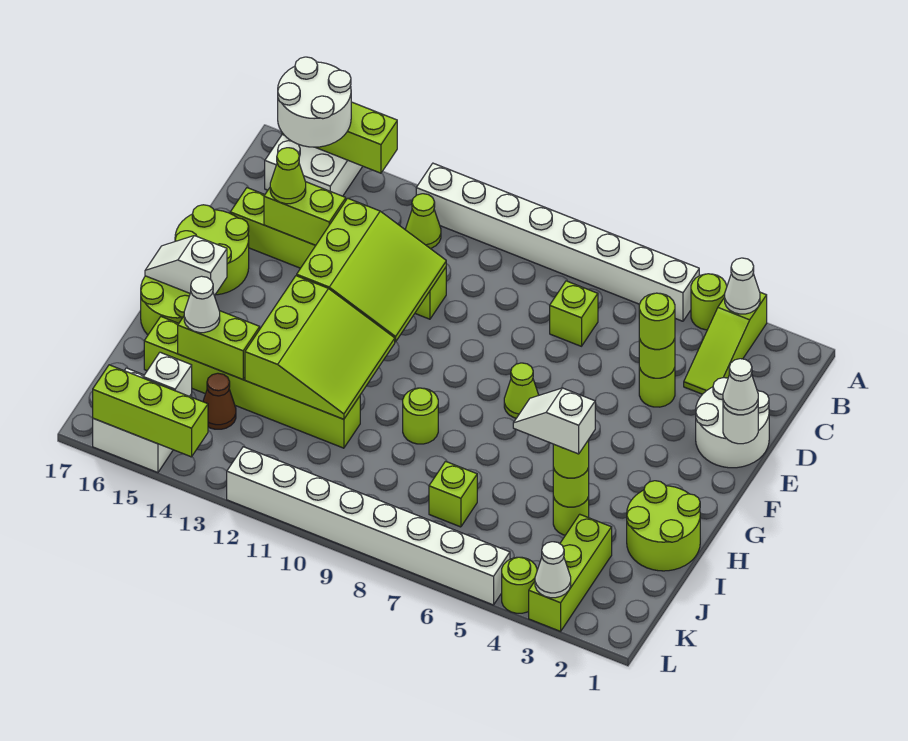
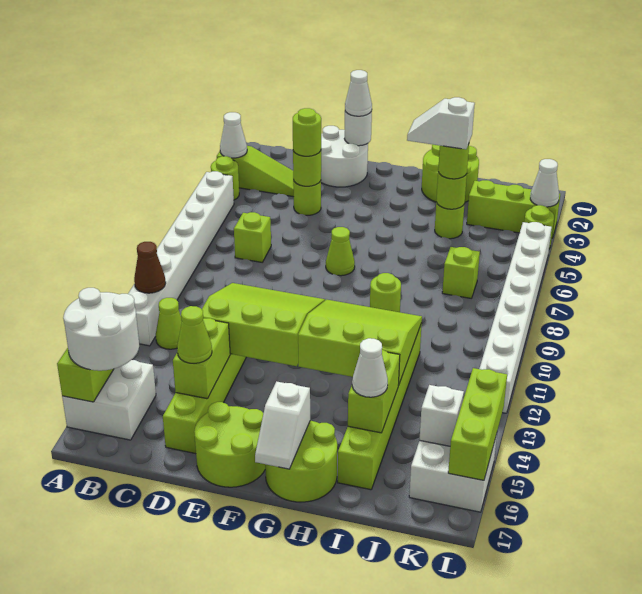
white slope I4:I5 level 4 top 4 -> white slope H4:I4 level 4 top I
brown cone J14 level 1 -> brown cone A11 level 2

